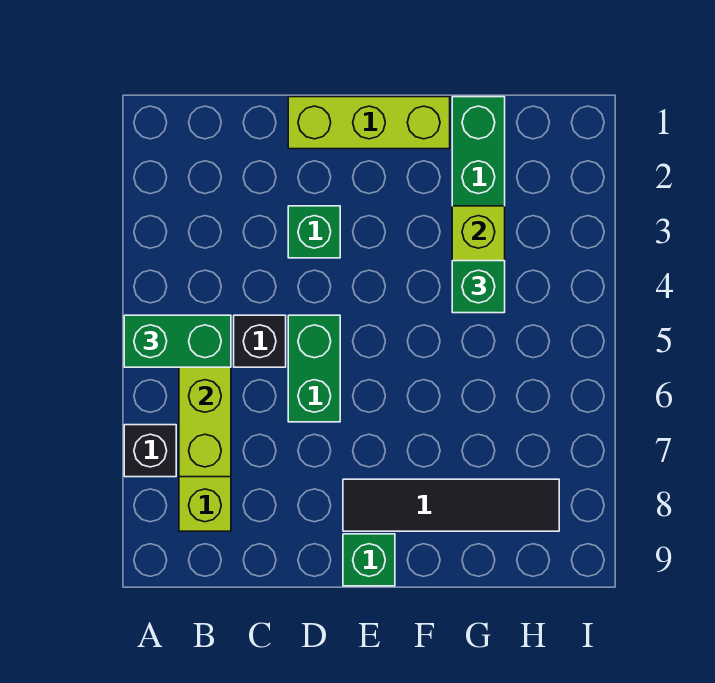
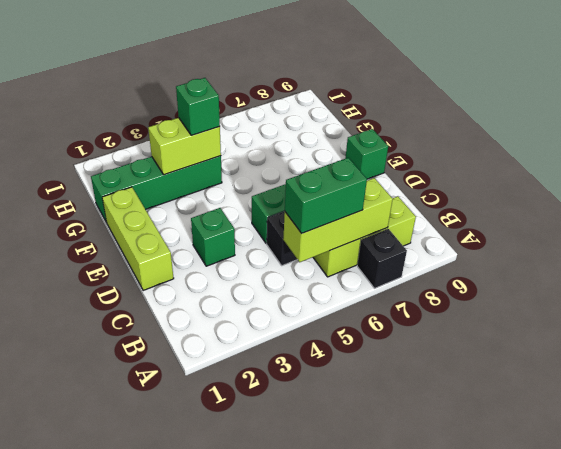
green brick A5:B5 level 3 -> green brick B5:B6 level 3
black tile E8:H8 level 1 -> none

